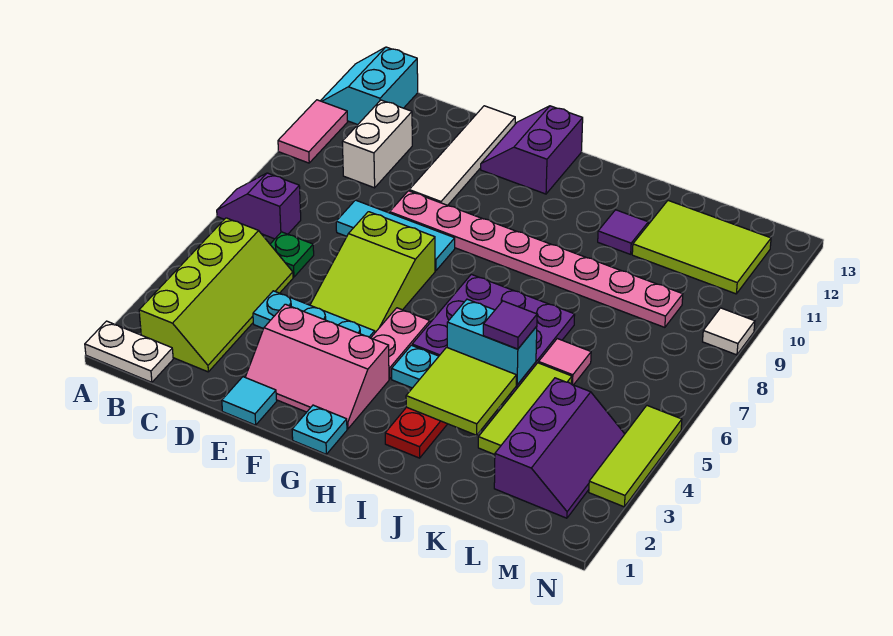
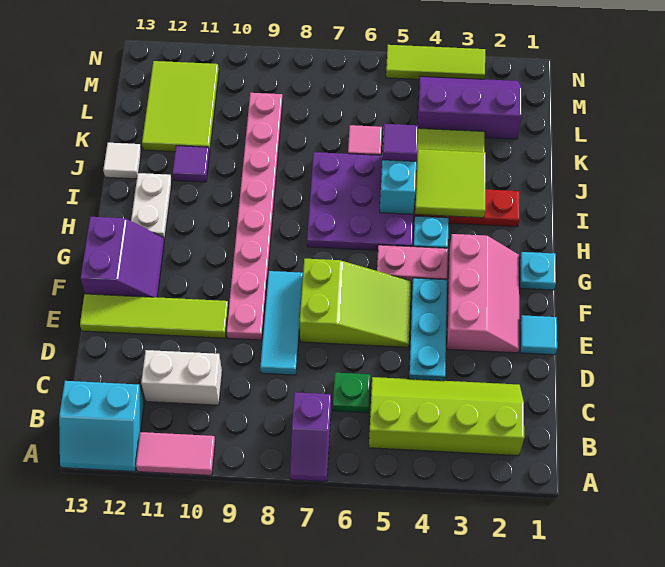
white plate A1:B1 level 1 -> white plate H12:I12 level 1
white tile E10:E13 level 1 -> lime tile E10:E13 level 1
purple slope F12:G13 level 1 top G -> purple slope F12:G13 level 1 top 13
white tile N9 level 1 -> white tile J13 level 1

